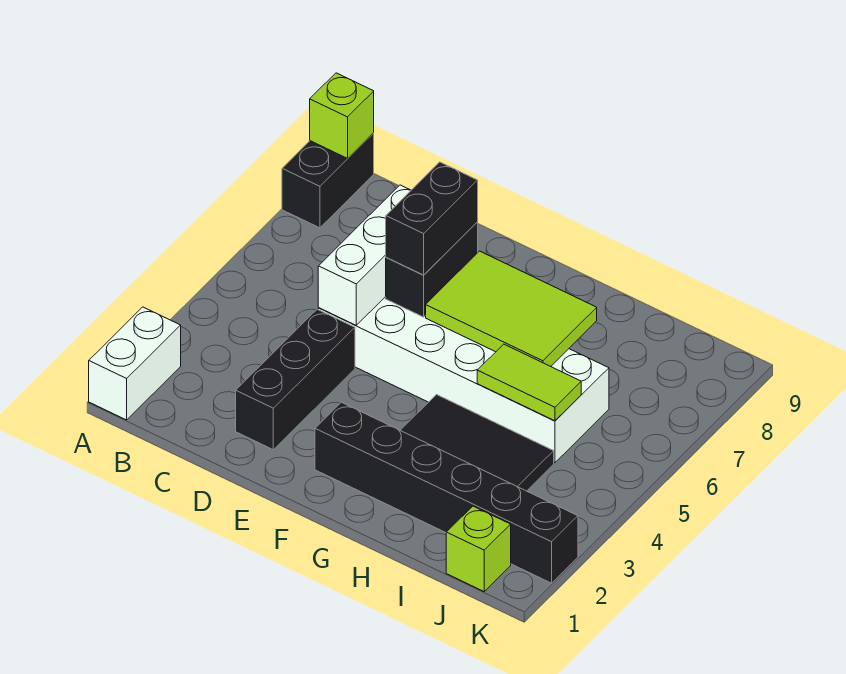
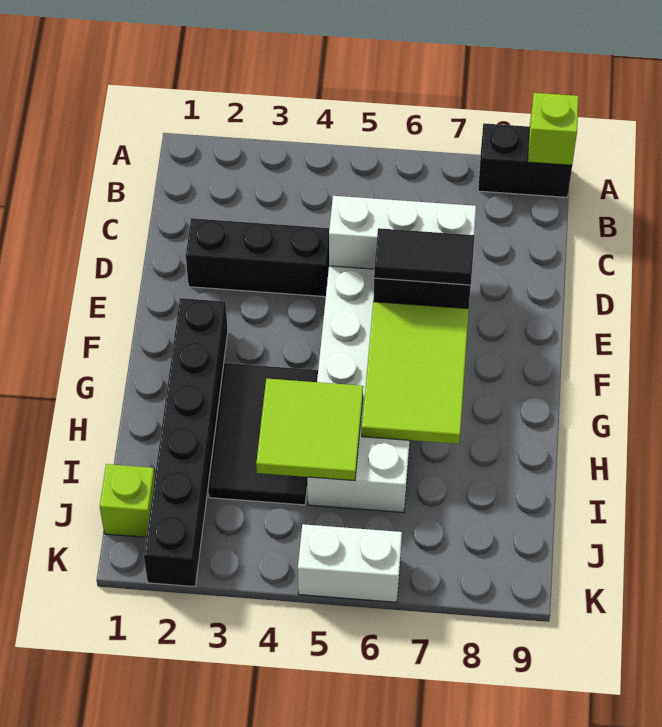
white brick A1:A2 level 1 -> white brick K5:K6 level 1
black brick E6:E7 level 3 -> black tile E6:E7 level 3
lime tile H5:I5 level 2 -> lime tile H4:I5 level 2

